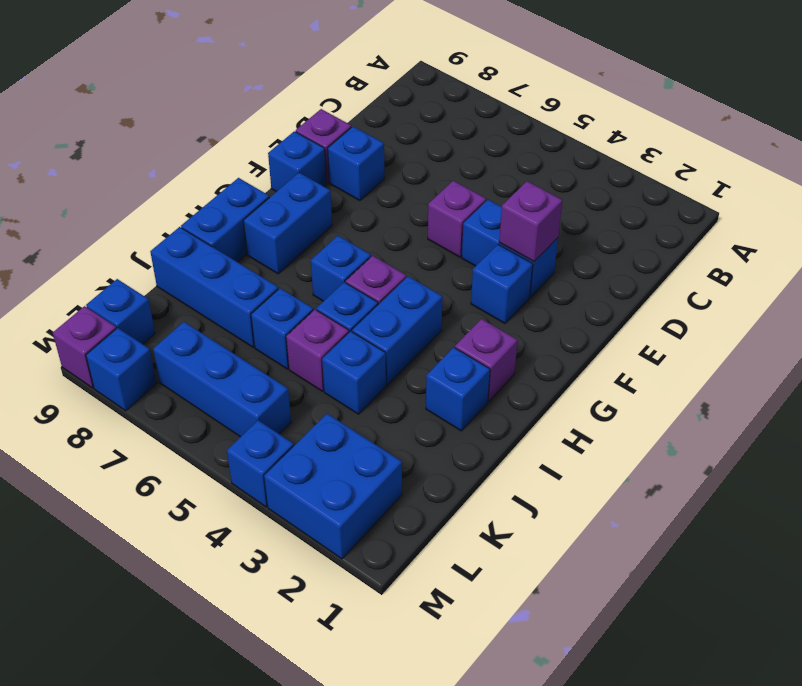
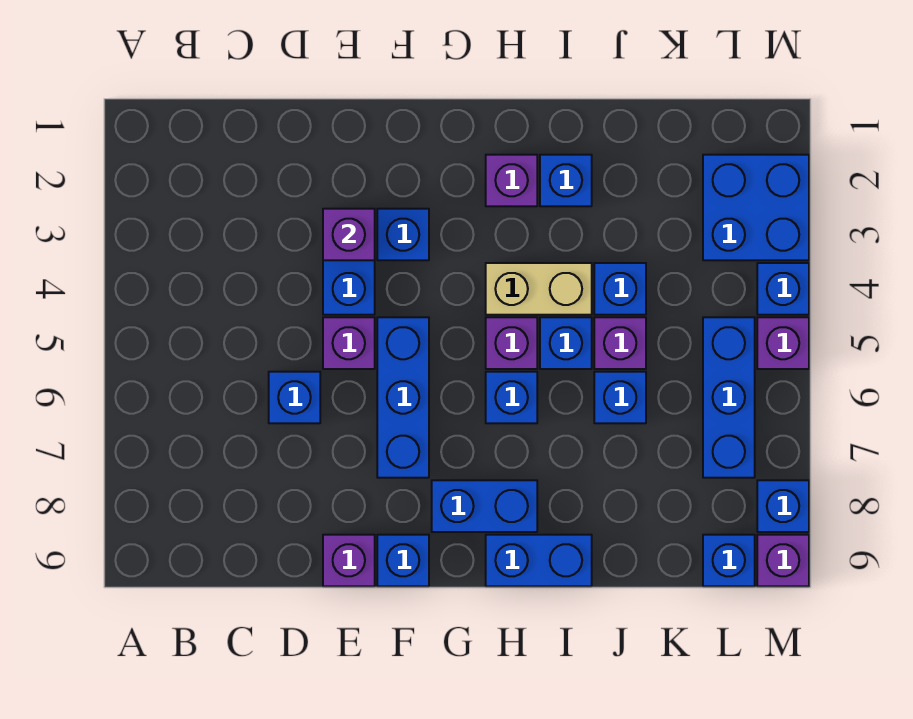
blue brick E8 level 1 -> blue brick D6 level 1
blue brick H4:I4 level 1 -> tan brick H4:I4 level 1
blue brick J7:J9 level 1 -> blue brick F5:F7 level 1
none -> purple brick M5 level 1

